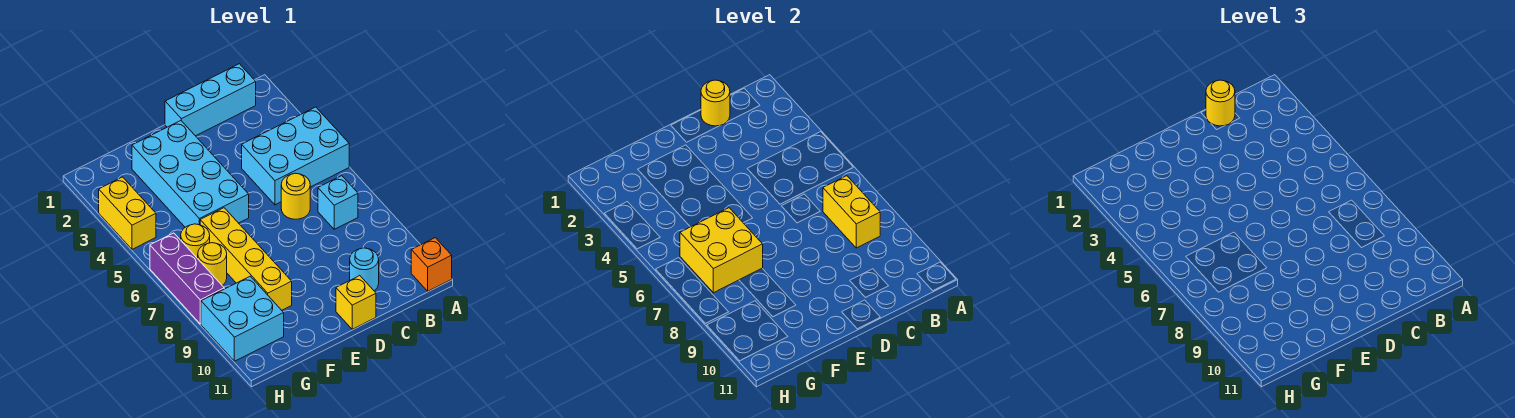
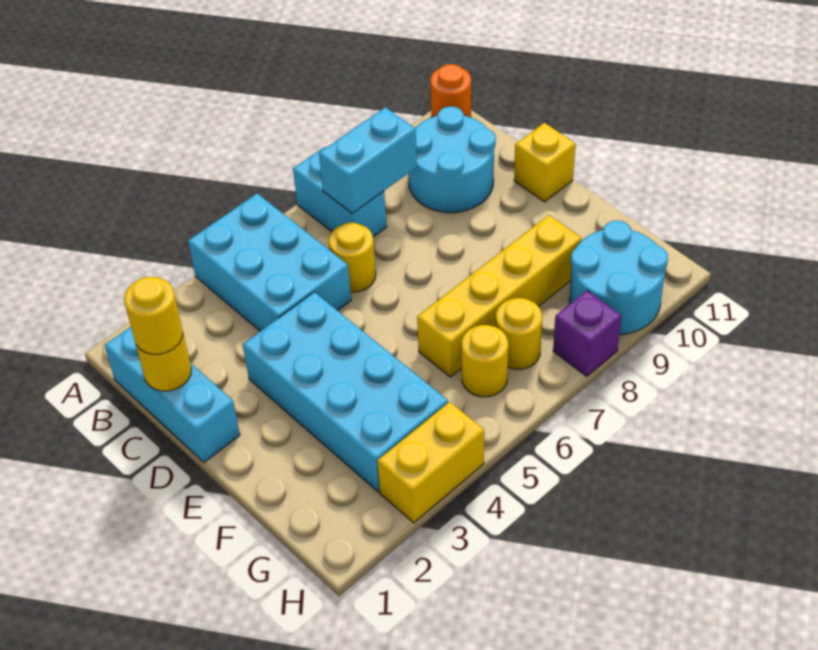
orange brick A11 level 1 -> orange round brick A11 level 1
cyan brick B7 level 1 -> cyan brick A7:B7 level 1
yellow brick B7:B8 level 2 -> cyan brick B7:B8 level 2
cyan round brick C10 level 1 -> cyan round brick B9:C10 level 1
cyan brick E2:F5 level 1 -> cyan brick D3:G4 level 1
yellow brick F6:G7 level 2 -> none
cyan brick G9:H10 level 1 -> cyan round brick G9:H10 level 1
purple brick H6:H8 level 1 -> purple brick H8 level 1

